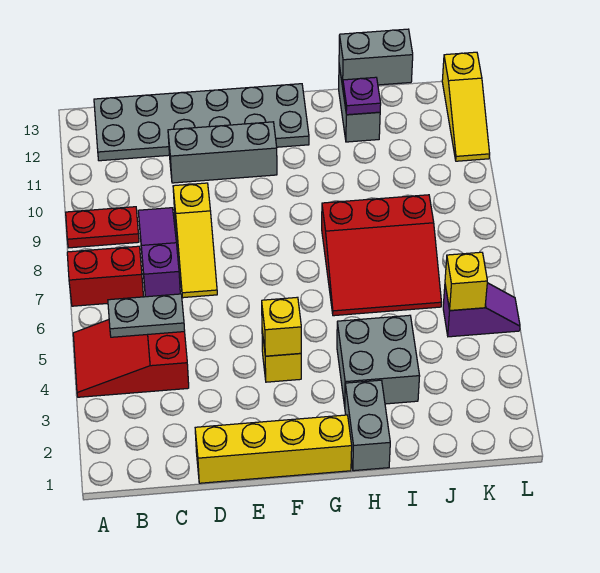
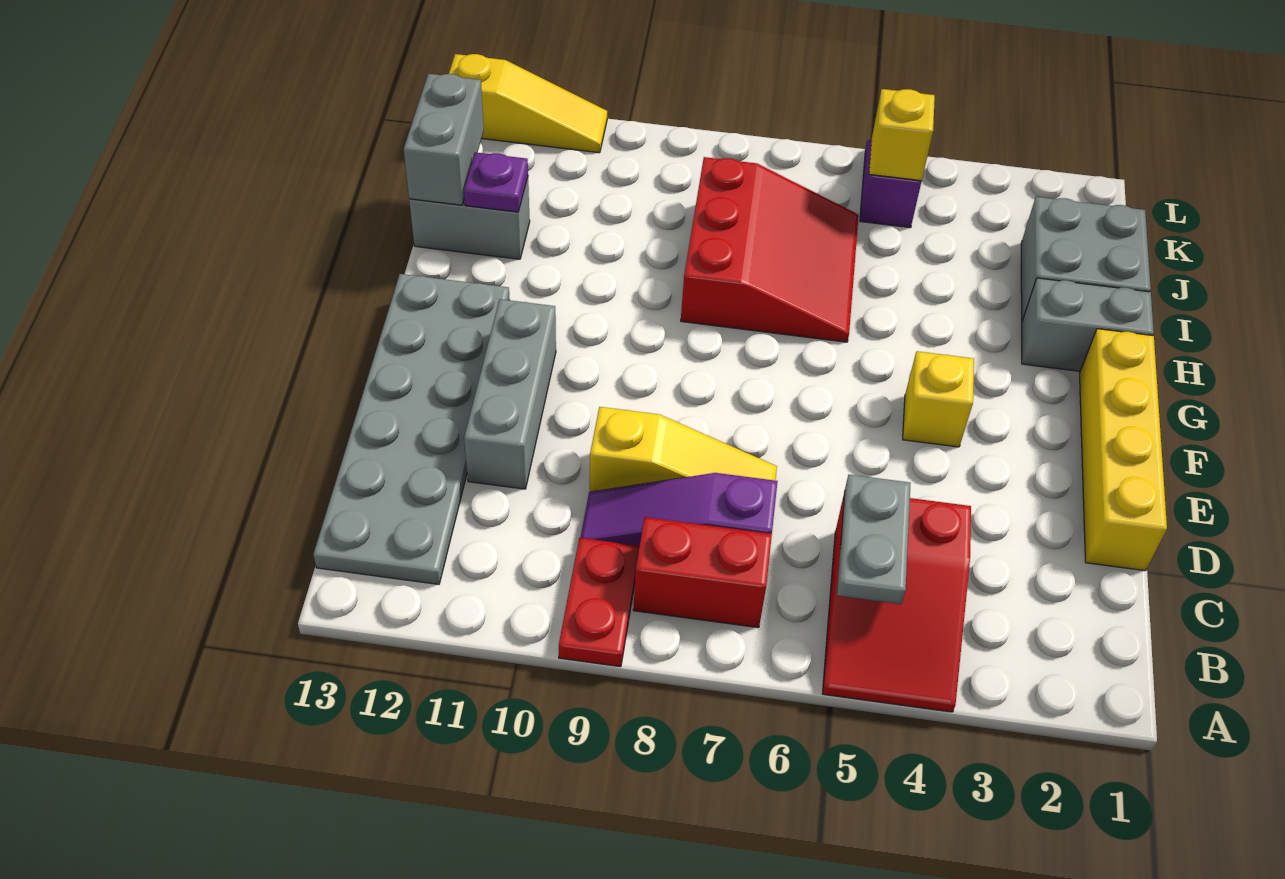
red brick A7:B7 level 1 -> red brick B7:B8 level 1
yellow brick F4 level 2 -> none
grey brick H3:I4 level 1 -> grey brick I1:J2 level 1

